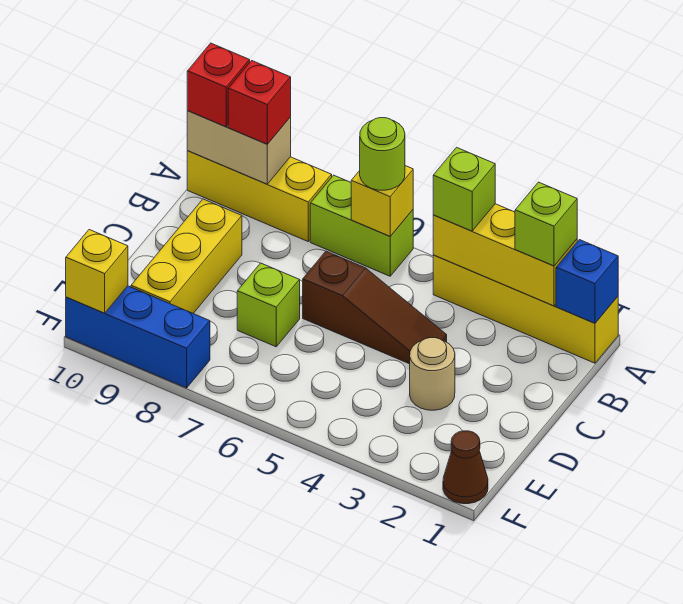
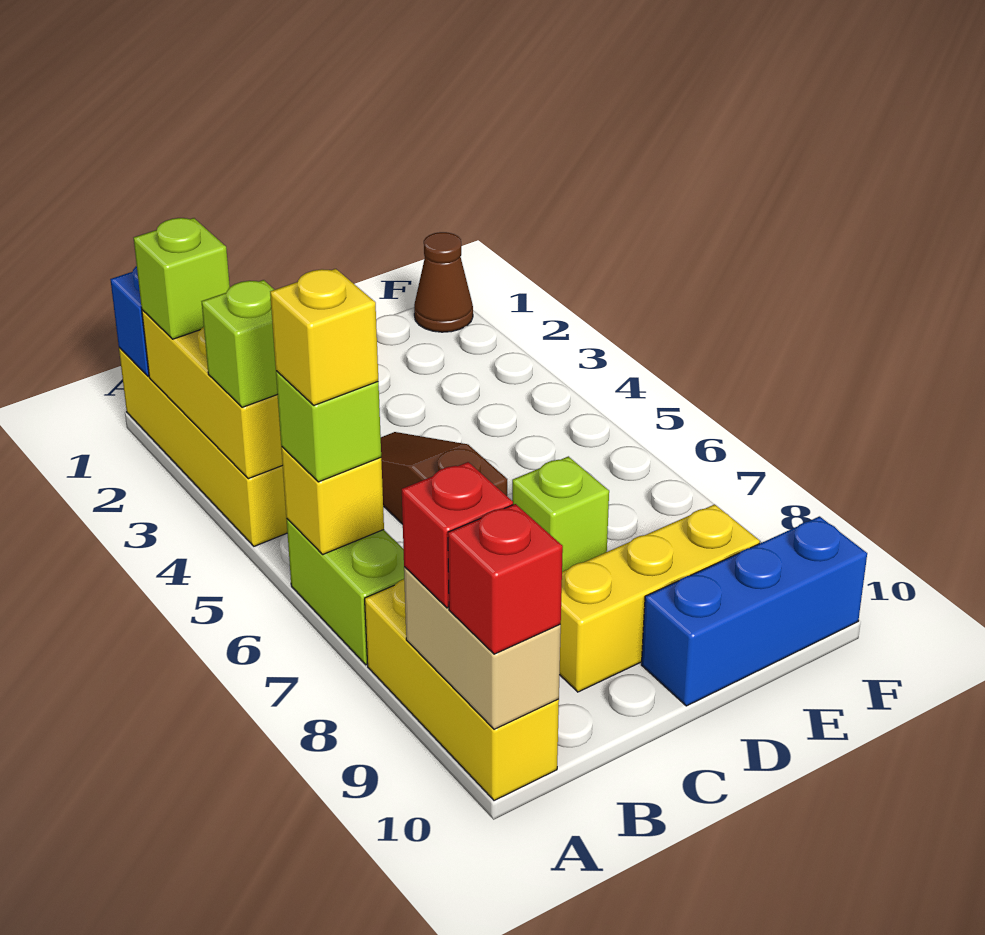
lime round brick A6 level 3 -> lime brick A6 level 3
tan round brick D3 level 1 -> none
blue brick F8:F10 level 1 -> blue brick D10:F10 level 1
yellow brick F10 level 2 -> yellow brick A6 level 4

